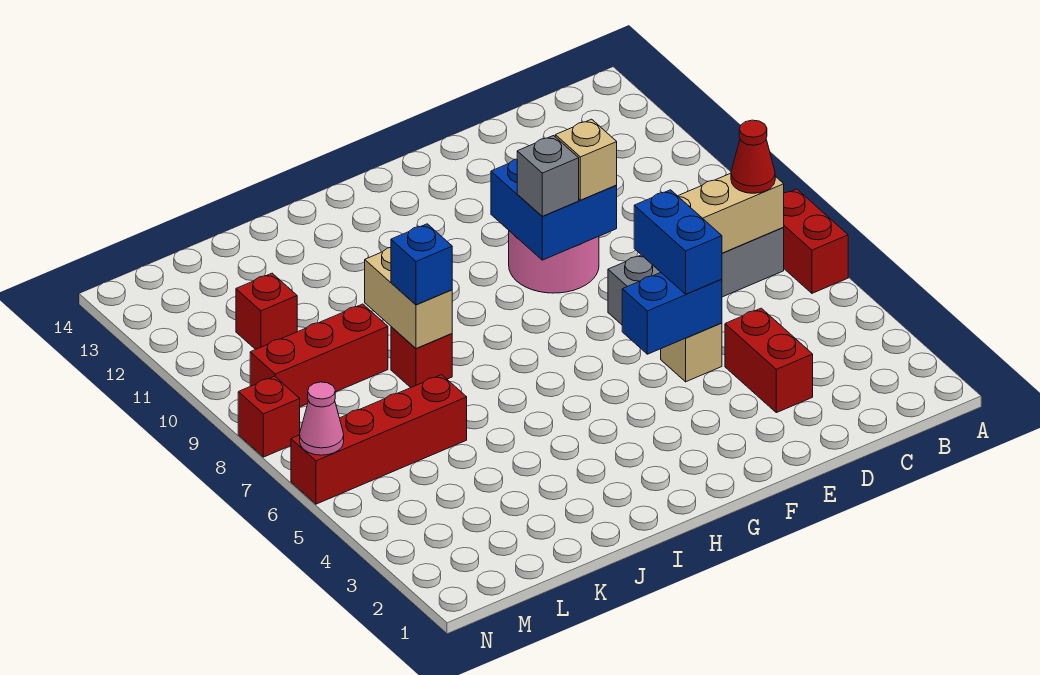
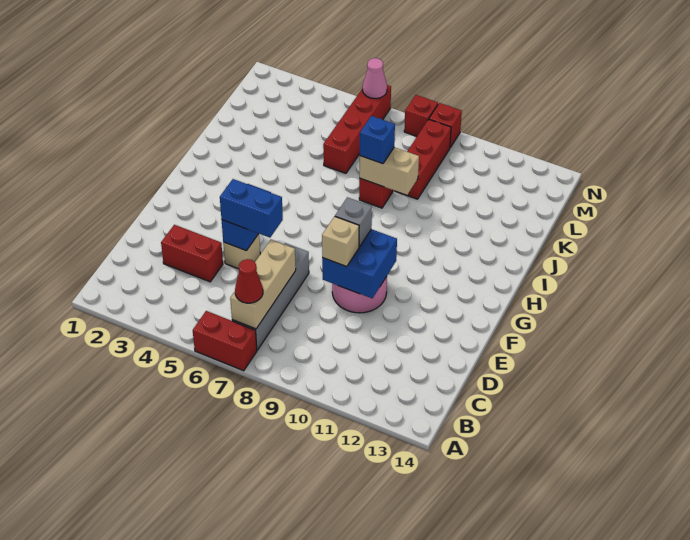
red brick L11 level 1 -> red brick N9 level 1

